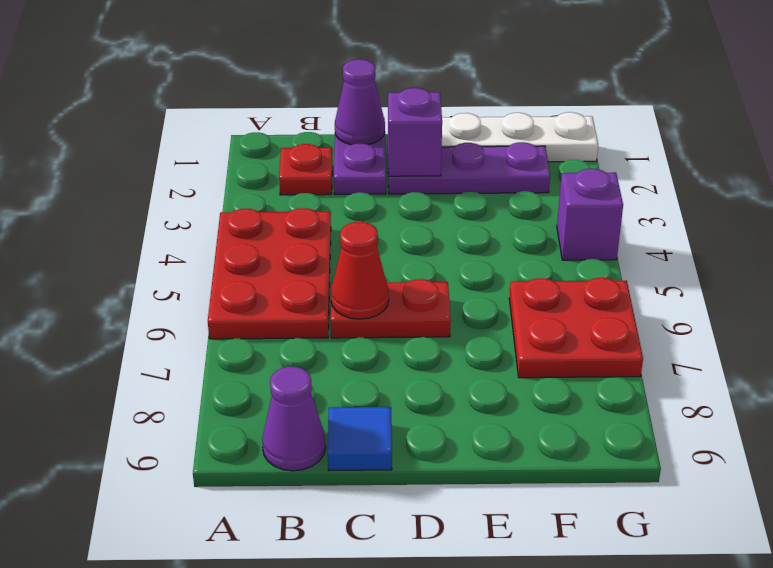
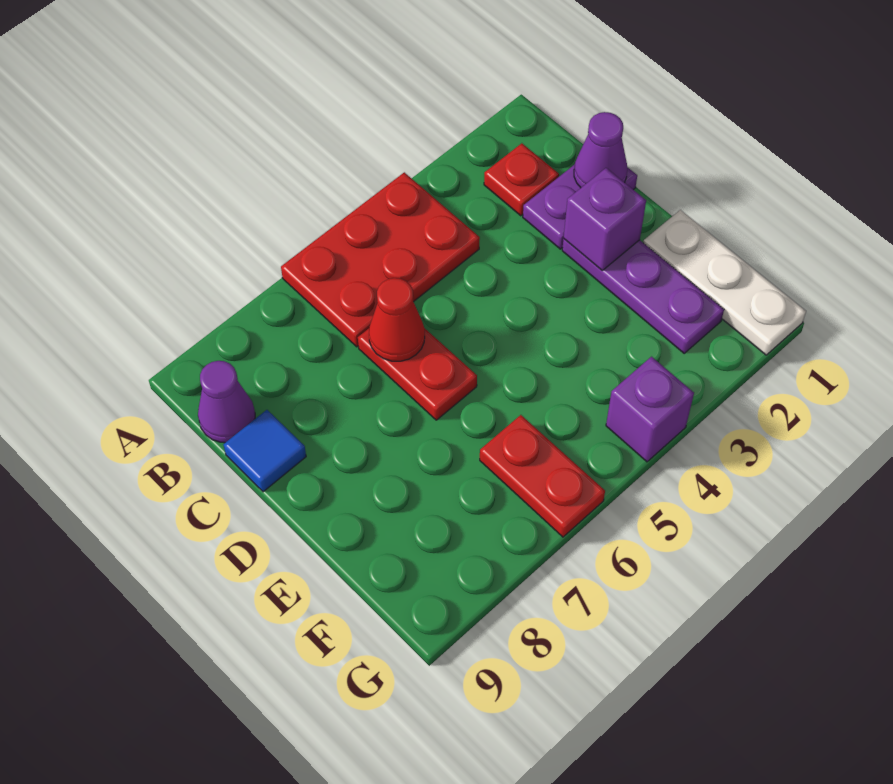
red plate F6:G7 level 1 -> red plate F6:G6 level 1

